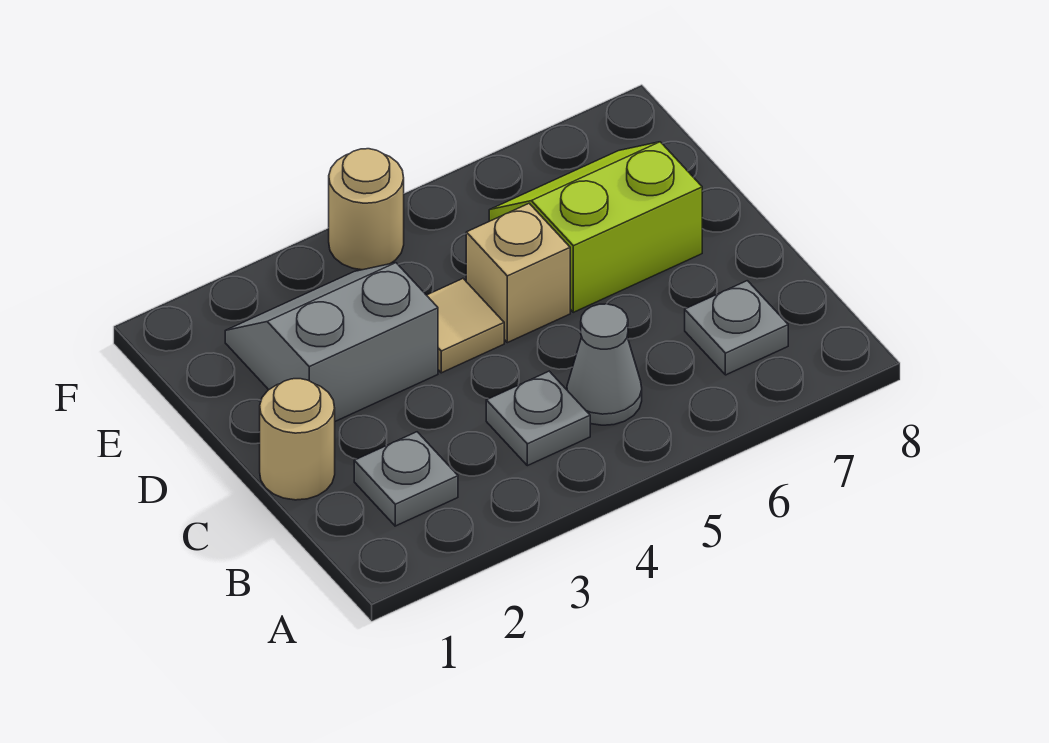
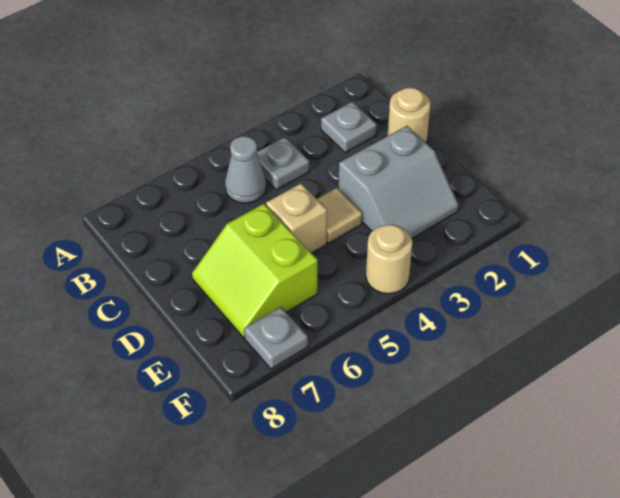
grey plate B7 level 1 -> grey plate F7 level 1
lime slope D6:E7 level 1 top D -> lime slope D6:E7 level 1 top 6

